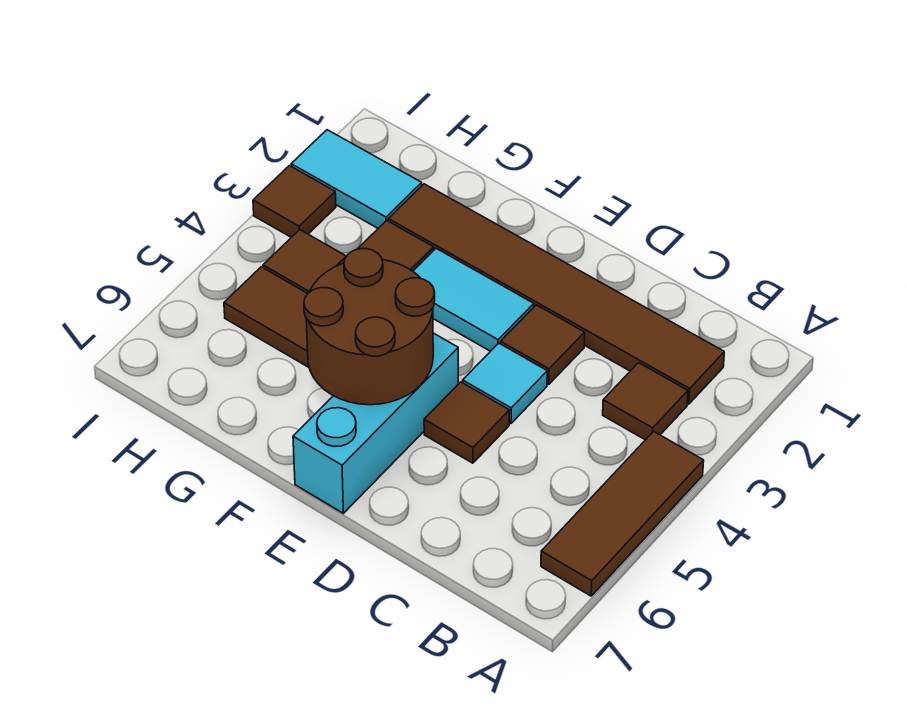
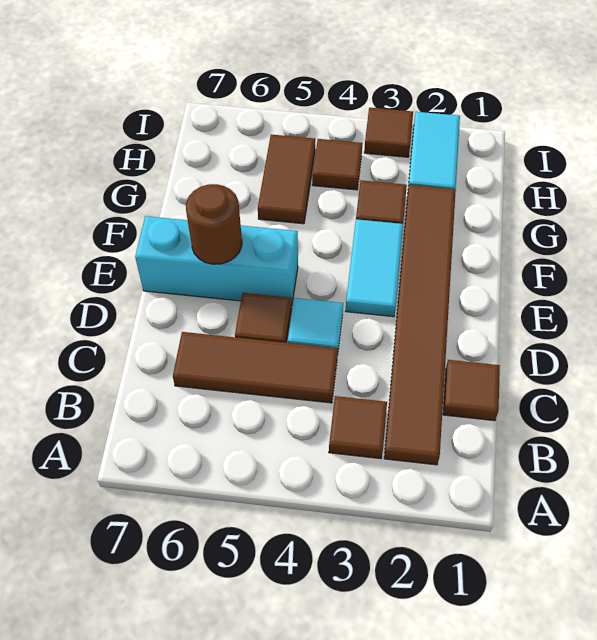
brown tile A4:A6 level 1 -> brown tile C4:C6 level 1
brown tile D3 level 1 -> brown tile C1 level 1
brown round brick E5:F6 level 2 -> brown round brick E6 level 2

